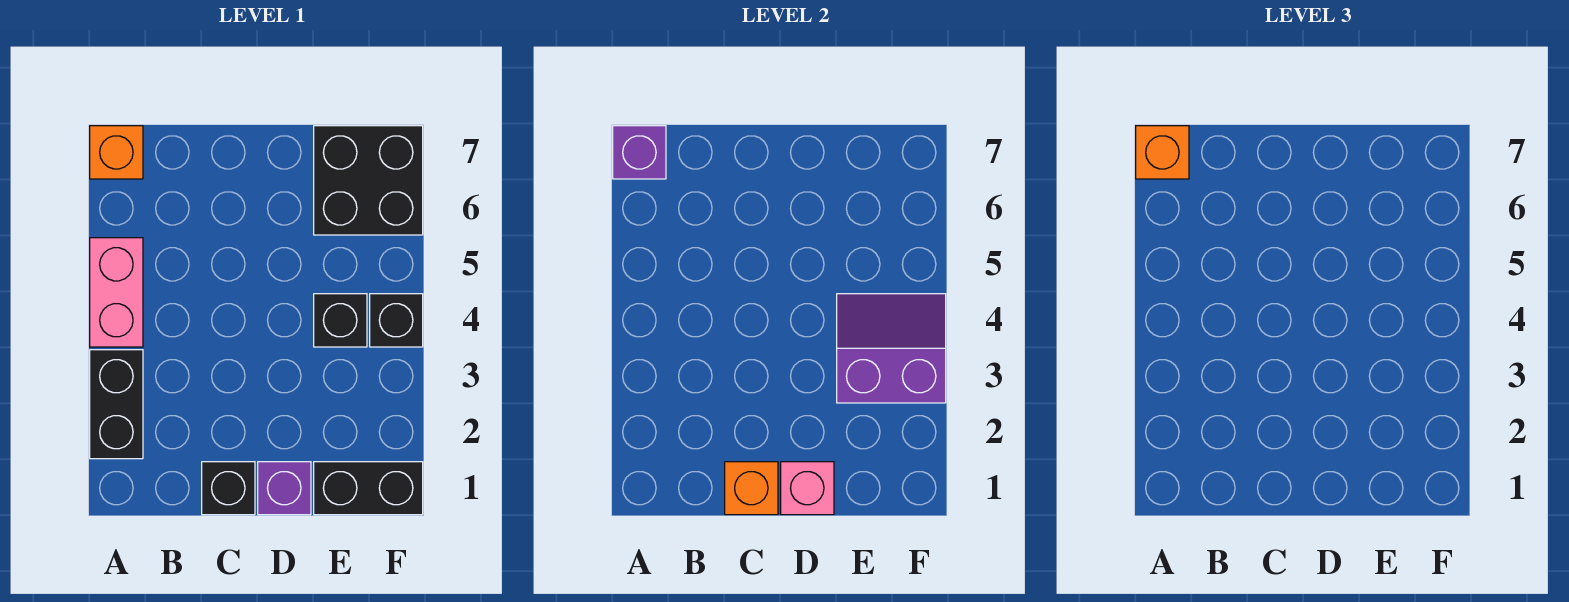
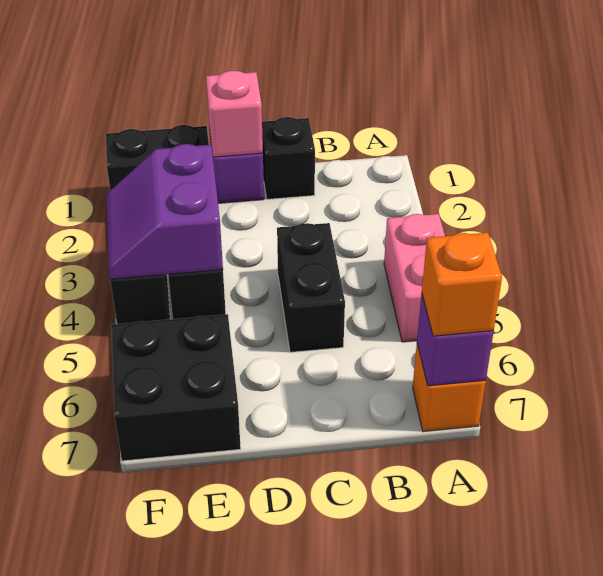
black brick A2:A3 level 1 -> black brick C4:C5 level 1
orange brick C1 level 2 -> none
purple slope E3:F4 level 2 top 3 -> purple slope E3:F4 level 2 top E

